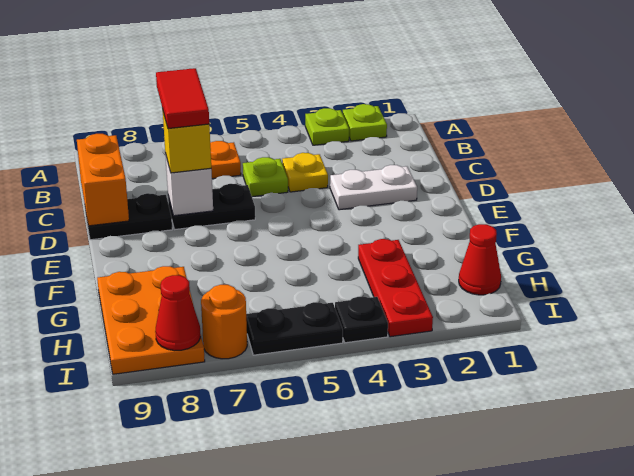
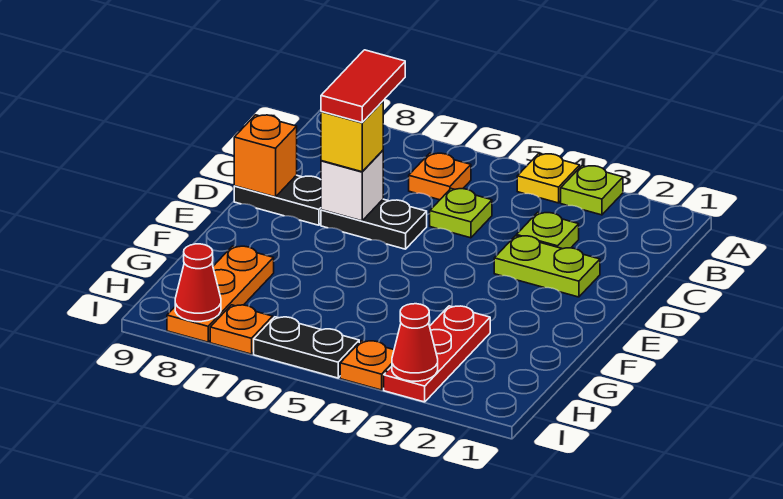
lime plate A2 level 1 -> lime plate C3 level 1
yellow plate C4 level 1 -> yellow plate A4 level 1
orange brick C9:D9 level 2 -> orange brick D9 level 2
white plate D2:D3 level 1 -> lime plate D2:D3 level 1
orange plate G8:I9 level 1 -> orange plate G8:I8 level 1
red cone H1 level 1 -> red cone I3 level 2
black plate I4 level 1 -> orange plate I4 level 1
orange round brick I7 level 1 -> orange plate I7 level 1

